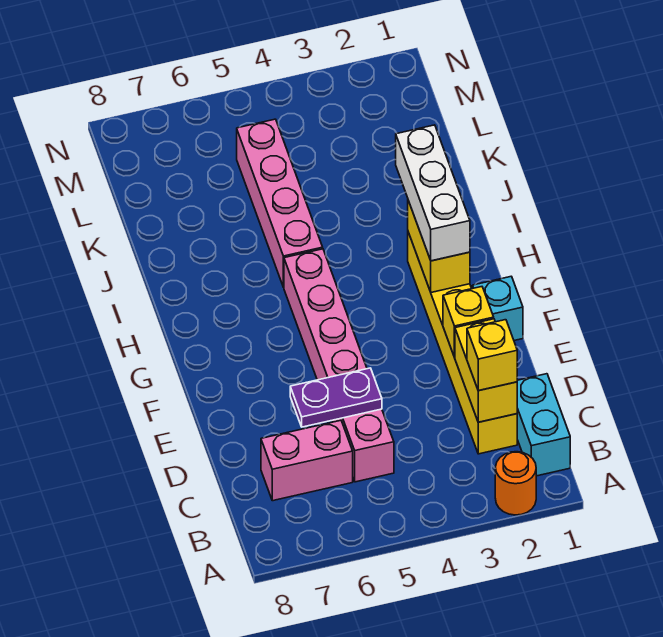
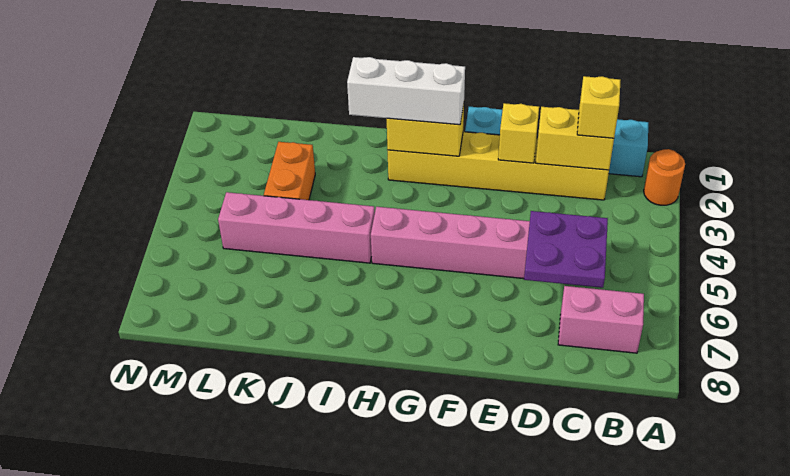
pink brick C6:C7 level 1 -> pink brick B7:C7 level 1
purple plate D5:D6 level 2 -> purple plate C5:D6 level 2
none -> orange brick K3:K4 level 1

